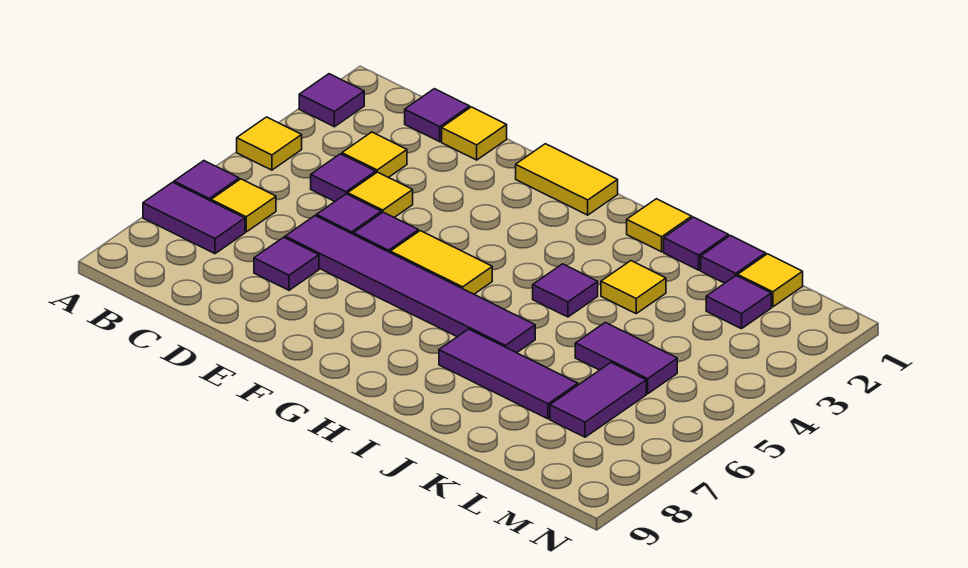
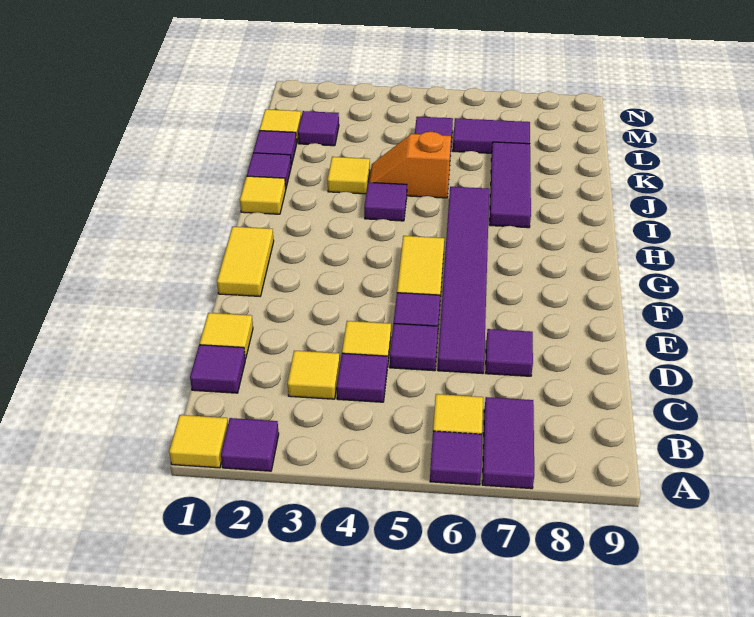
yellow tile A4 level 1 -> yellow tile A1 level 1
none -> orange slope J4:J5 level 1 top 5

